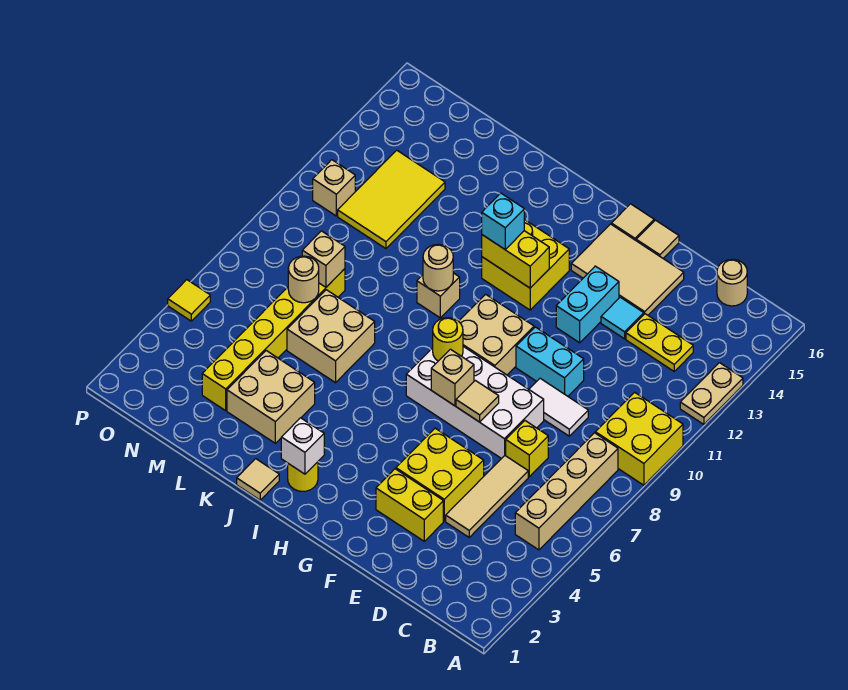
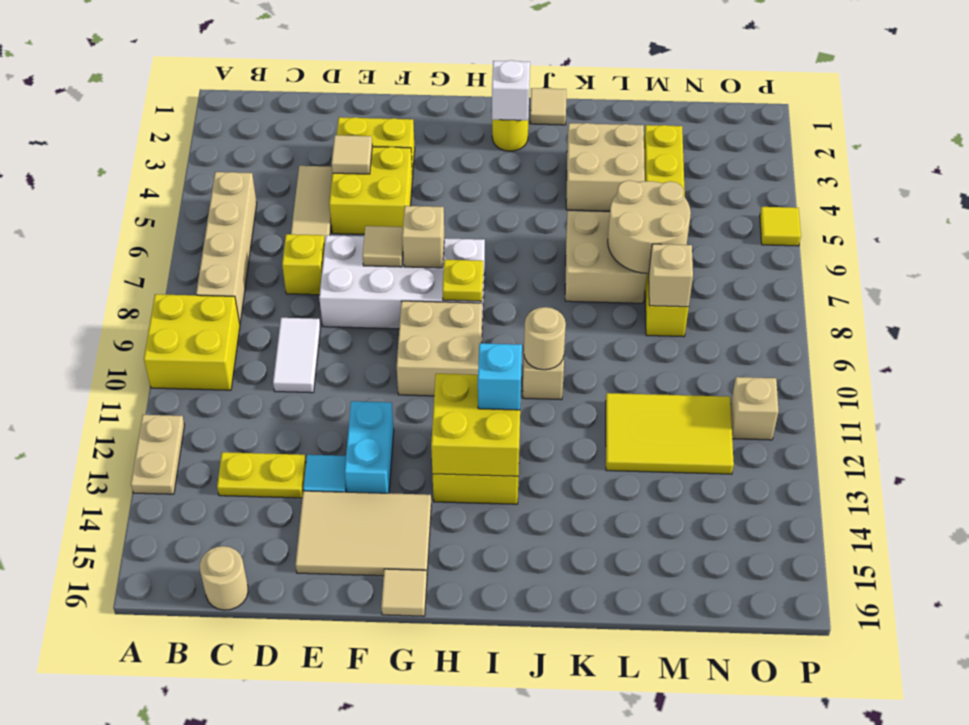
white tile D9:E9 level 1 -> white tile D9:D10 level 1
cyan brick E10:F10 level 1 -> none
tan tile F16 level 1 -> tan tile E4 level 2
yellow round brick H8 level 2 -> yellow plate H8 level 2
yellow brick H12:I12 level 2 -> yellow brick H12:I13 level 2
tan round brick M7 level 2 -> tan round brick L6:M7 level 2
yellow tile M11:N13 level 1 -> yellow tile L11:N12 level 1

